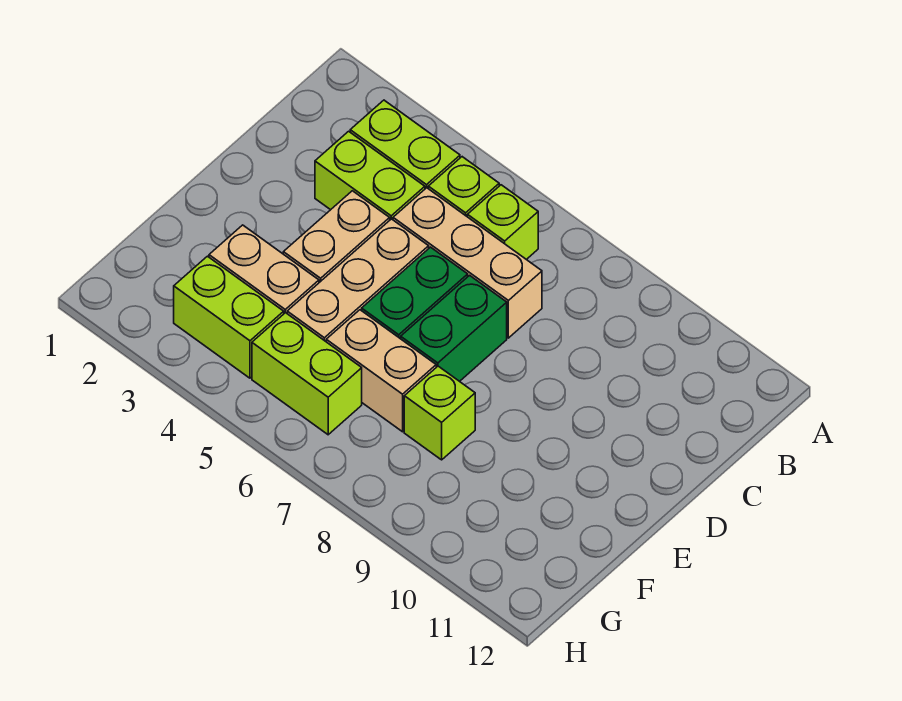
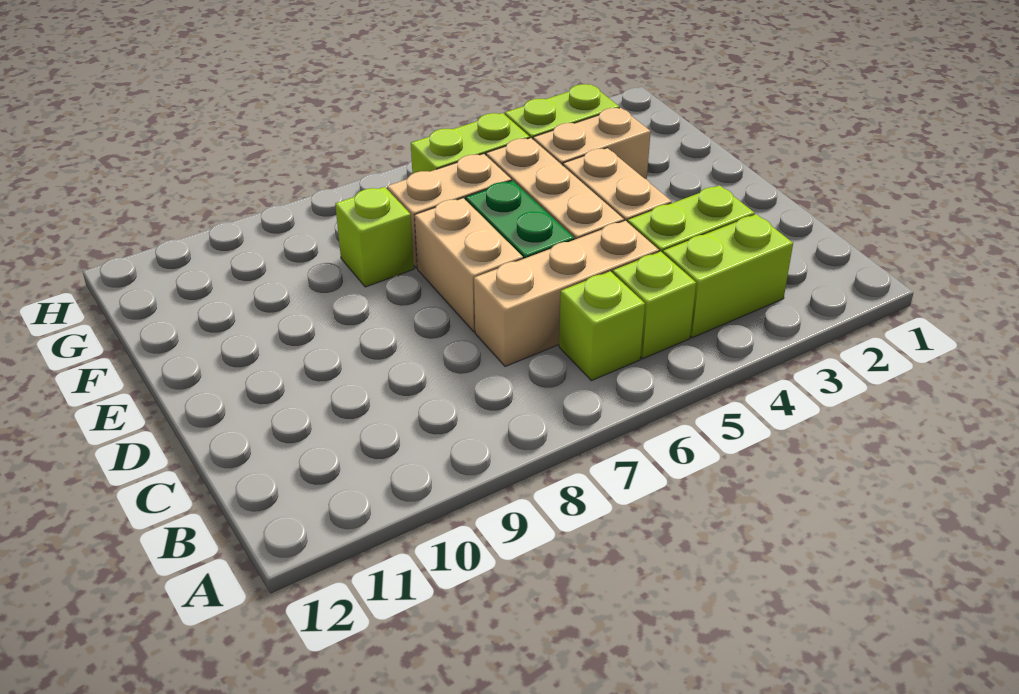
green brick D7:E7 level 1 -> tan brick D7:E7 level 1

